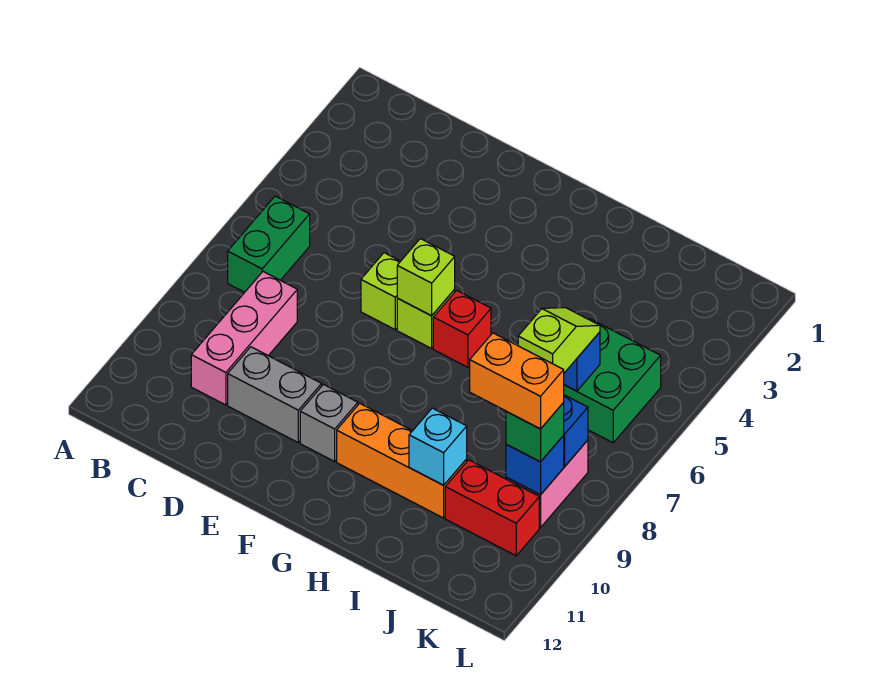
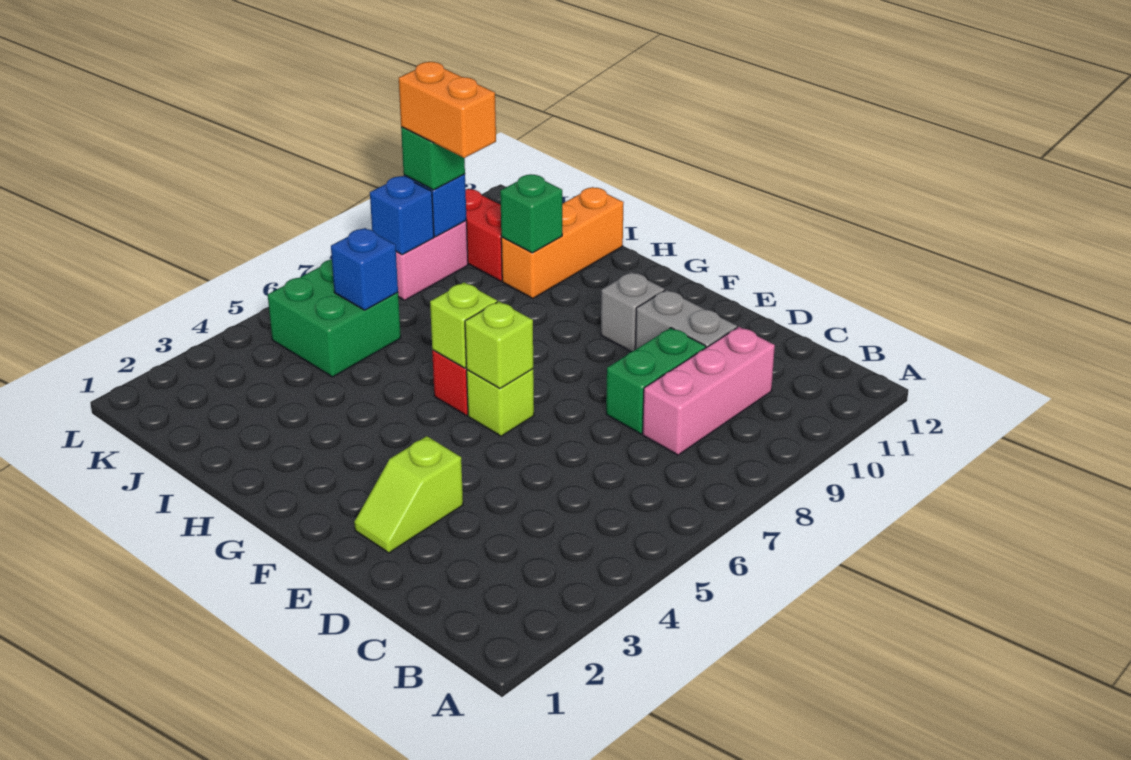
green brick B6:B7 level 1 -> green brick D8:D9 level 1
lime brick E6 level 1 -> lime brick G6 level 2
orange brick G10:I10 level 1 -> orange brick I10:I12 level 1
cyan brick I10 level 2 -> green brick I10 level 2
lime slope J6:J7 level 3 top 7 -> lime slope E2:E3 level 1 top 3

